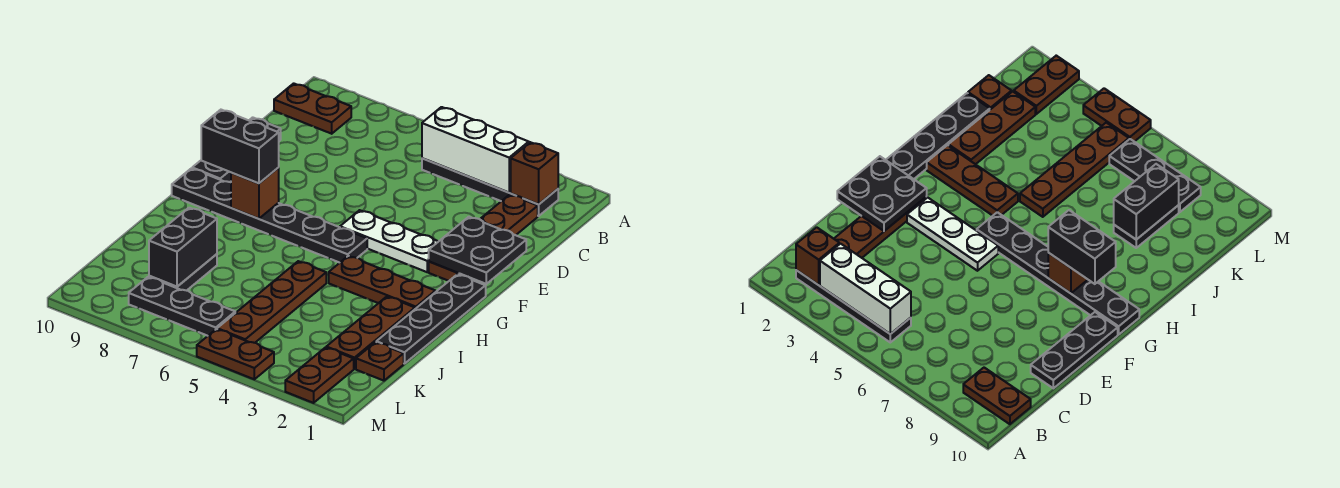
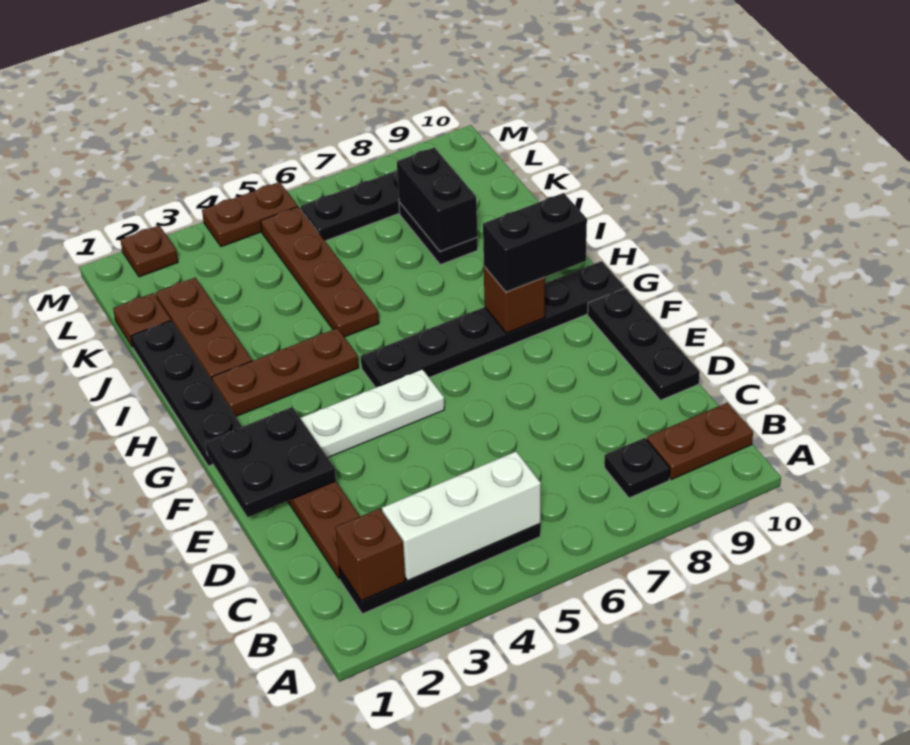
none -> black plate B8 level 1
brown plate L2:M2 level 1 -> brown plate M2 level 1

